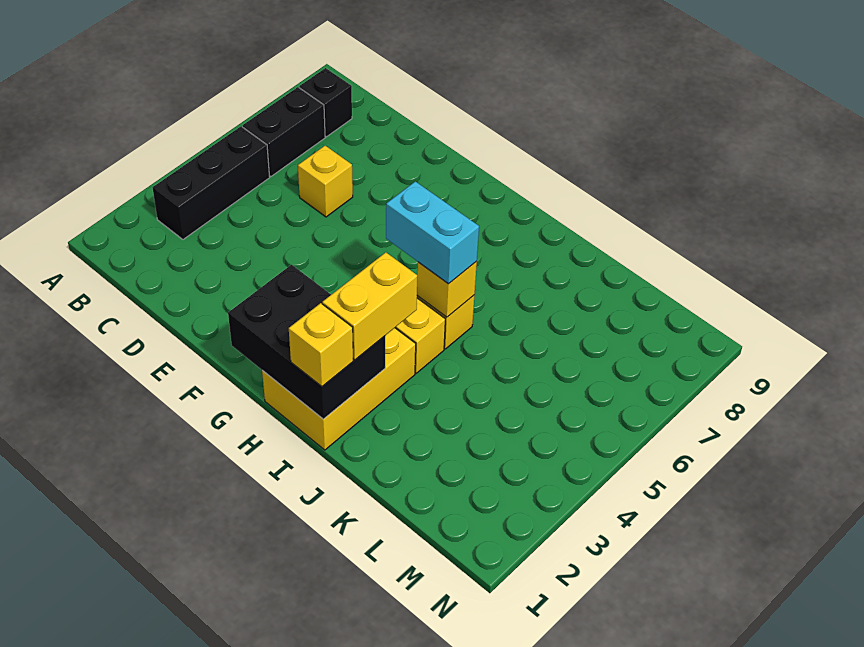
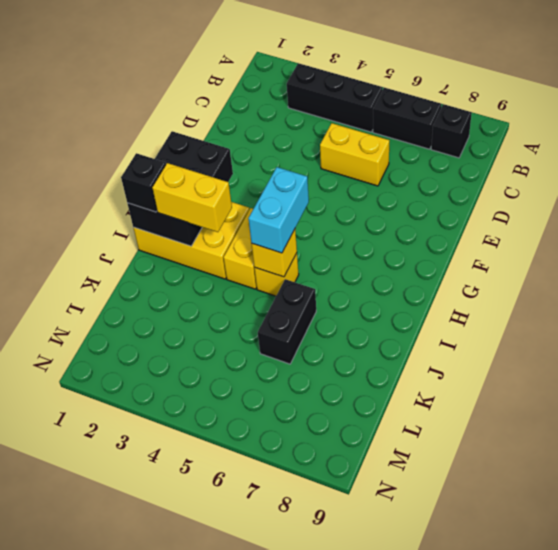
yellow brick D6 level 1 -> yellow brick D5:D6 level 1
yellow brick I1 level 3 -> black brick I1 level 3
none -> black brick J6:K6 level 1

